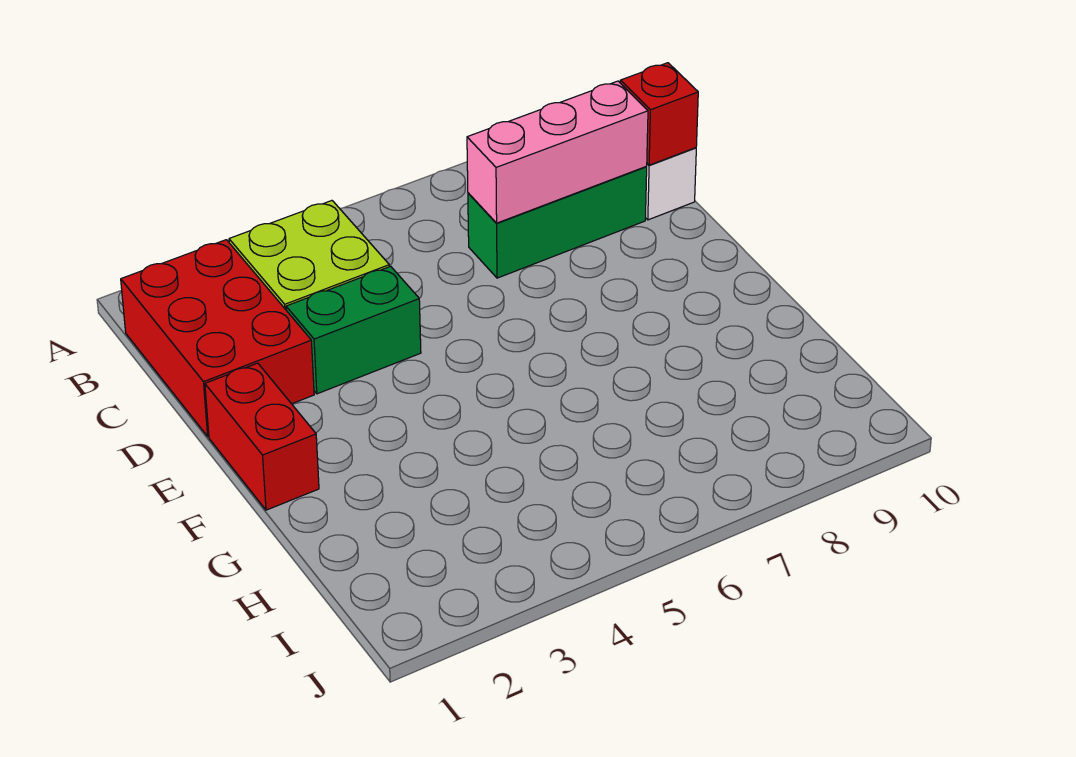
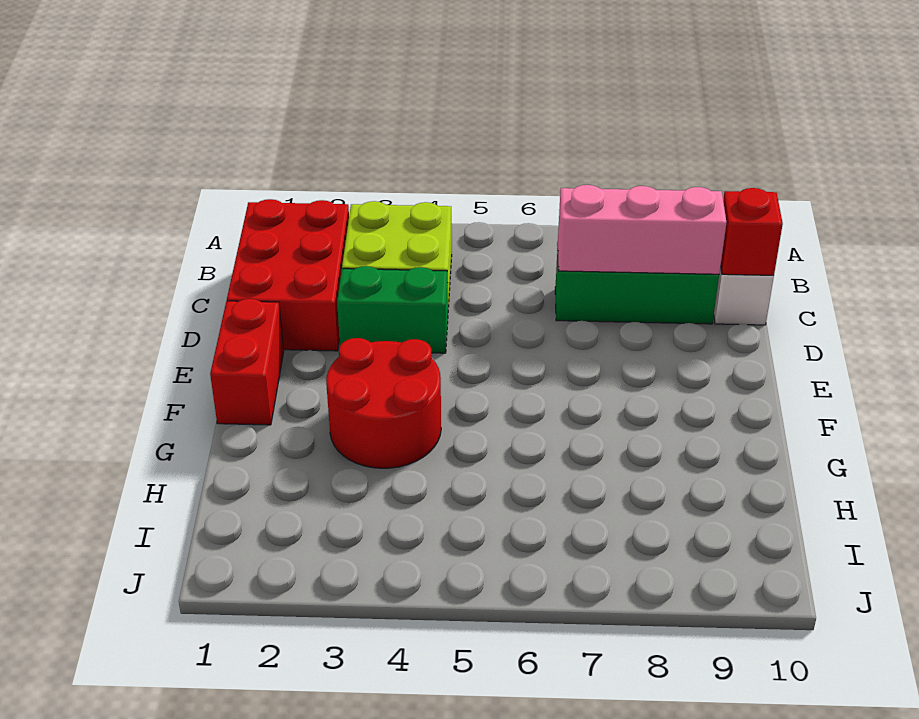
none -> red round brick F3:G4 level 1

